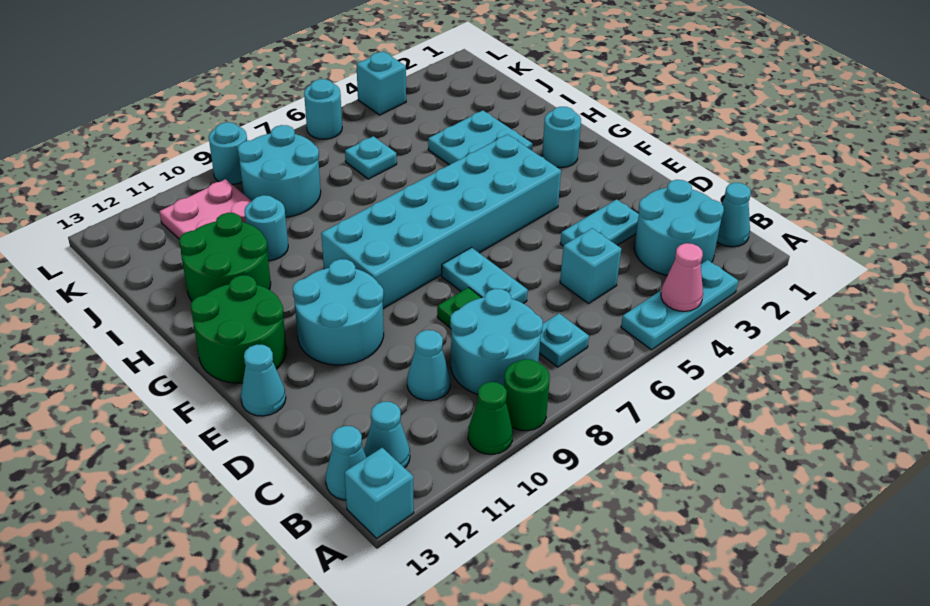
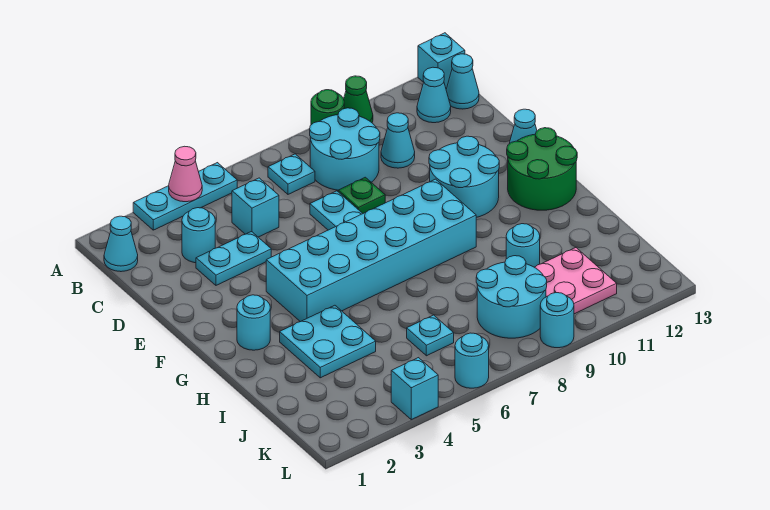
cyan round brick B2:C3 level 1 -> cyan round brick C3 level 1
green round brick H11:I12 level 1 -> none

